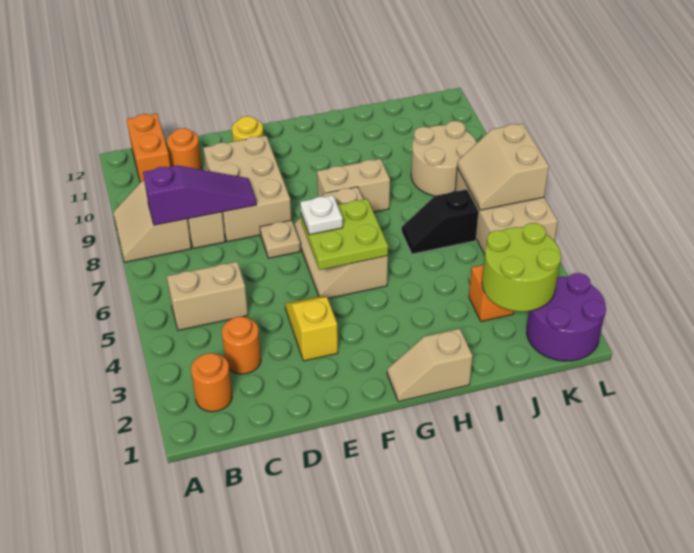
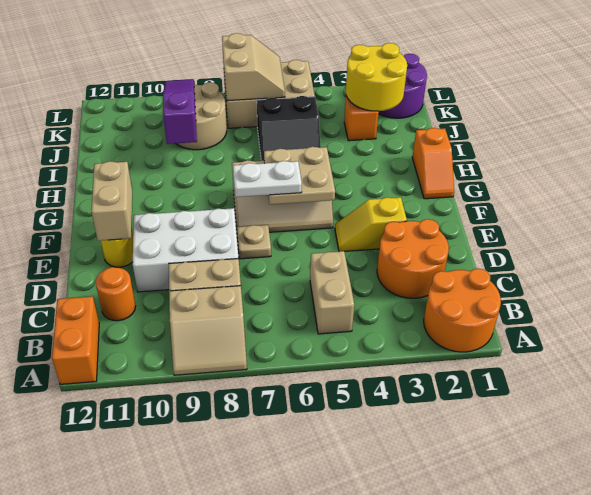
orange round brick B2 level 1 -> orange round brick A1:B2 level 1
purple slope B8:D8 level 2 top B -> purple slope I9:K9 level 2 top I
orange brick B11:B12 level 1 -> orange brick A12:B12 level 1
orange round brick C3 level 1 -> orange round brick C2:D3 level 1
tan brick D8:E10 level 1 -> white brick D8:E10 level 1
lime plate F5:G6 level 2 -> tan plate F5:G6 level 2
white plate F6 level 3 -> white plate F6:F7 level 3
tan slope G1:H1 level 1 top H -> orange slope G1:H1 level 1 top H
tan brick G8:H8 level 1 -> tan brick E11:F11 level 2
black slope I6:J6 level 1 top J -> black slope I5:J6 level 1 top J
lime round brick J2:K3 level 2 -> yellow round brick J2:K3 level 2
tan slope K6:L7 level 2 top L -> tan slope K6:L7 level 2 top 7

